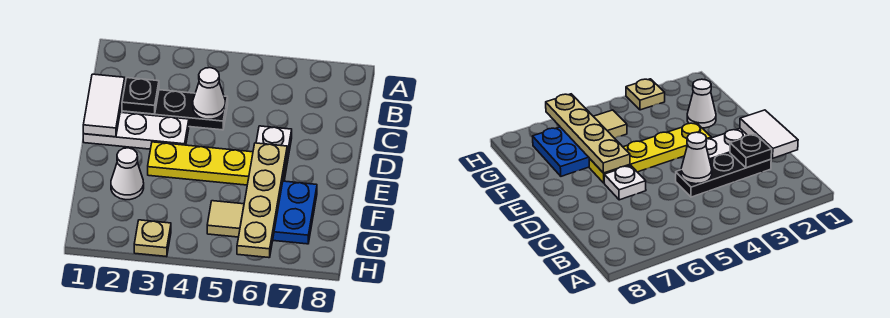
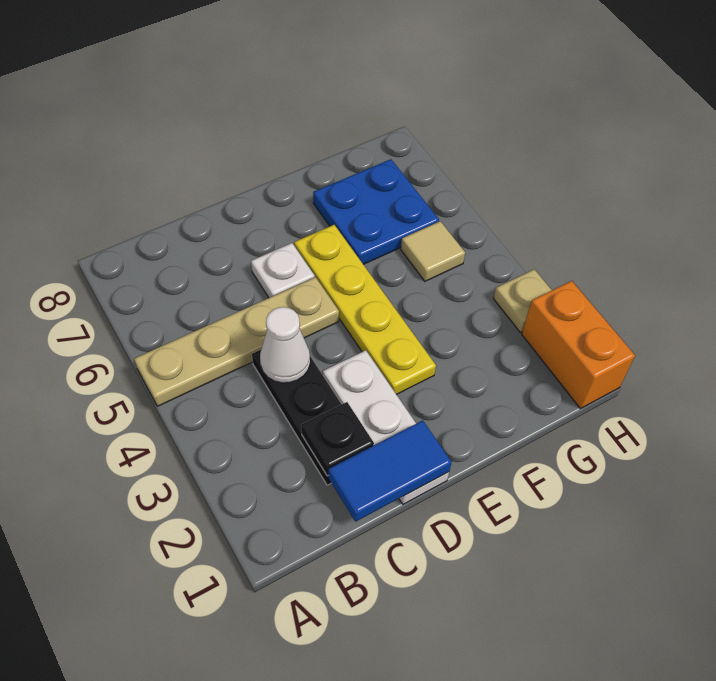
white tile C1:D1 level 2 -> blue tile C1:D1 level 2
tan plate E6:H6 level 2 -> tan plate A5:D5 level 1
white cone F2 level 1 -> none
none -> orange brick H1:H2 level 1

